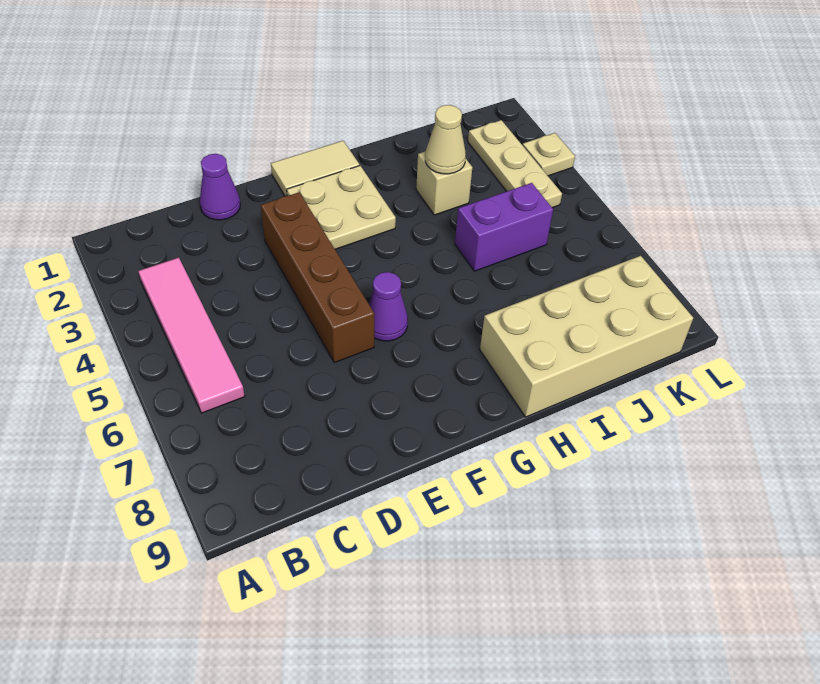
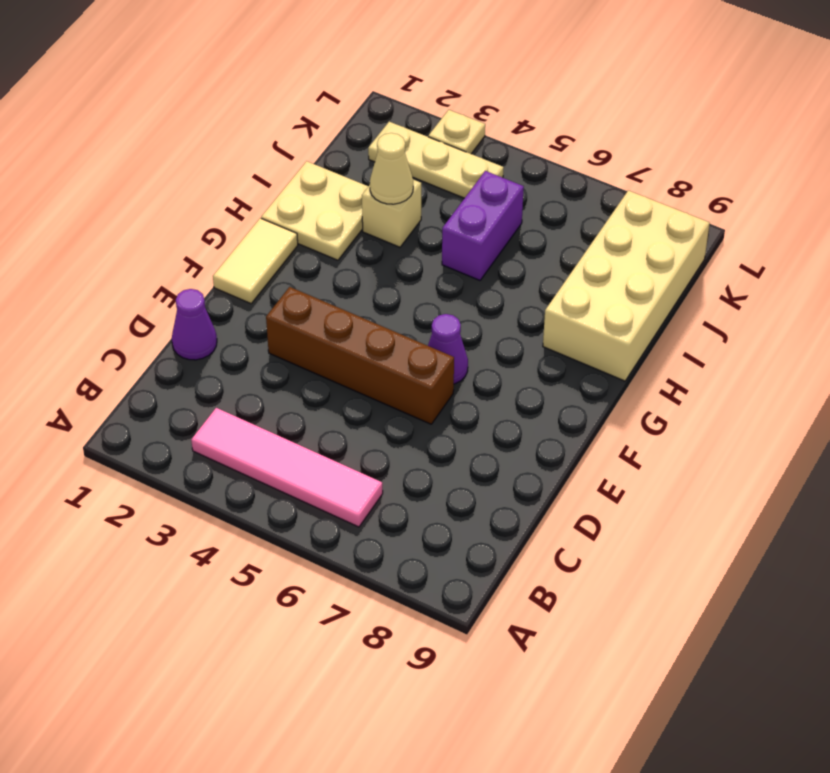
tan plate F2:G3 level 1 -> tan plate H1:I2 level 1

